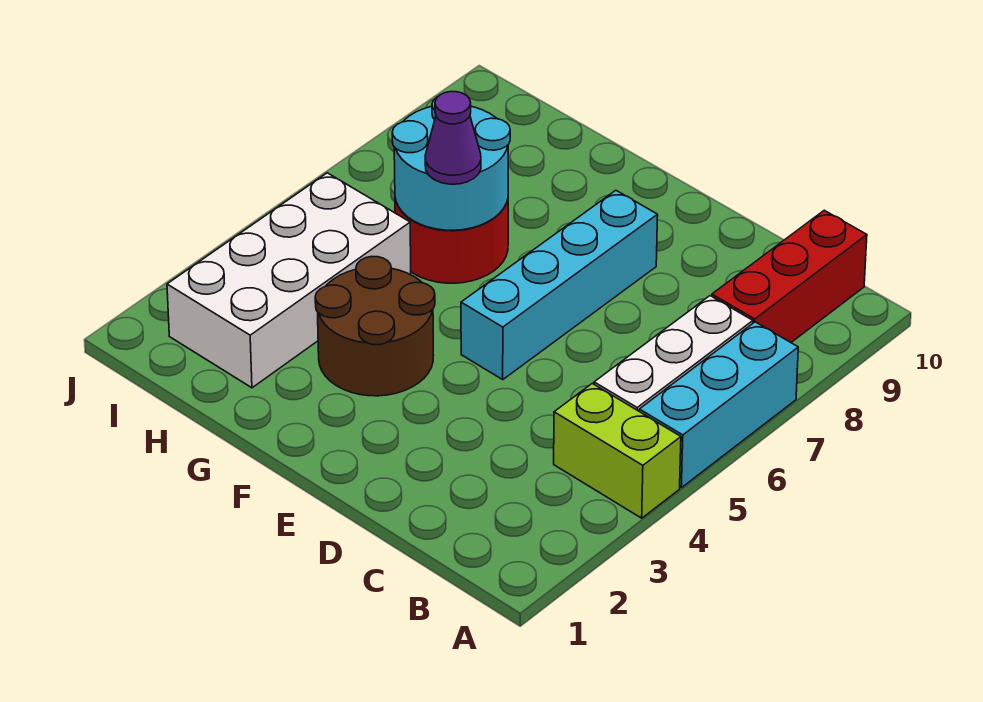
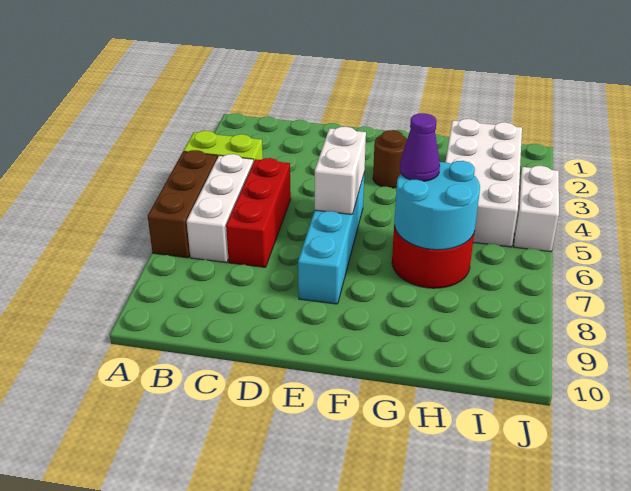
cyan brick A5:A7 level 1 -> brown brick A5:A7 level 1
red brick B8:B10 level 1 -> red brick C5:C7 level 1
none -> white brick E5:E6 level 2
brown round brick F3:G4 level 1 -> brown round brick F3 level 1
none -> white brick J4:J5 level 1

